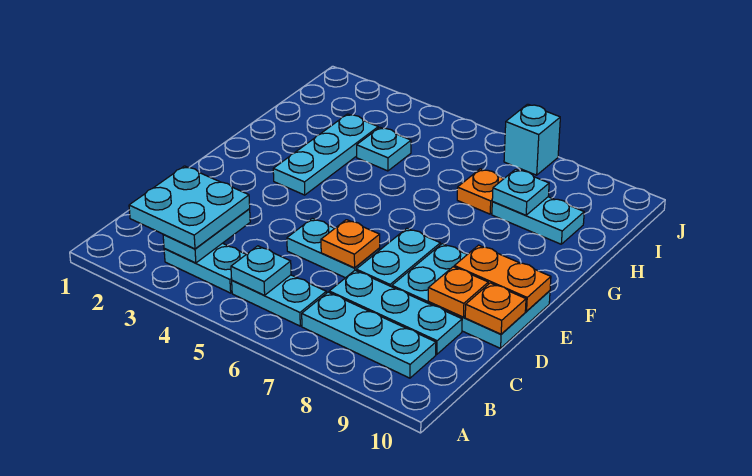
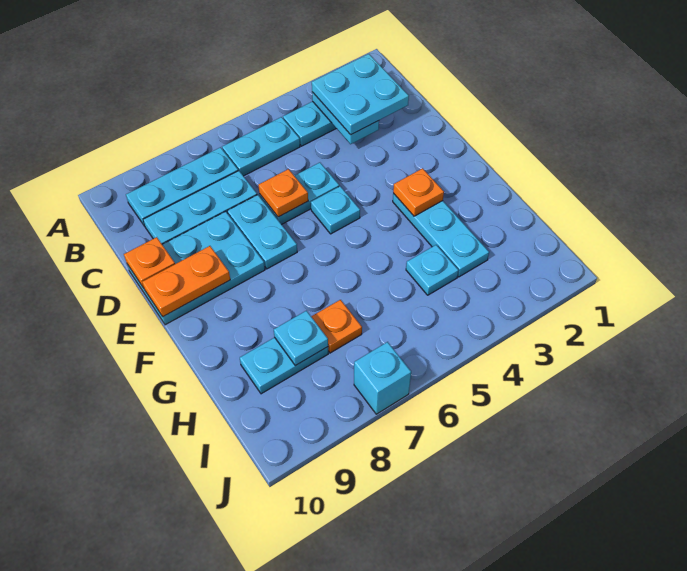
cyan plate B5 level 2 -> cyan plate E5 level 1
orange plate D9 level 2 -> orange plate F3 level 2

